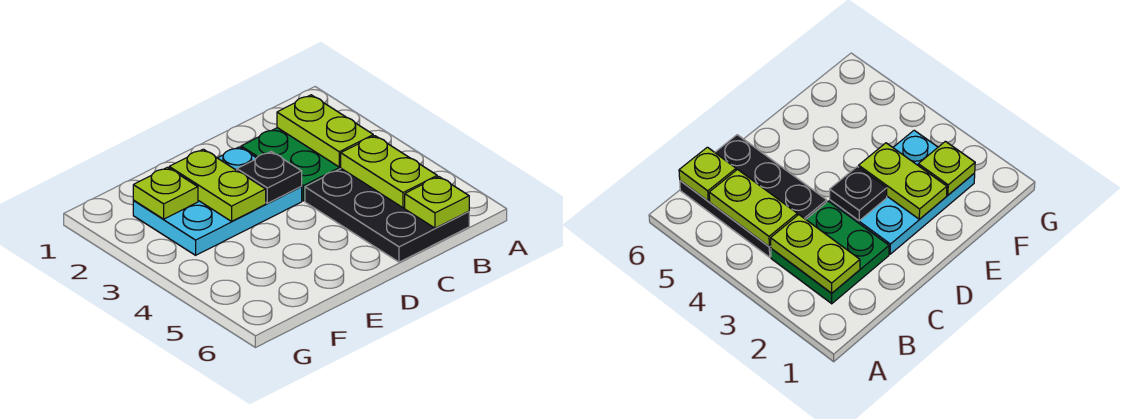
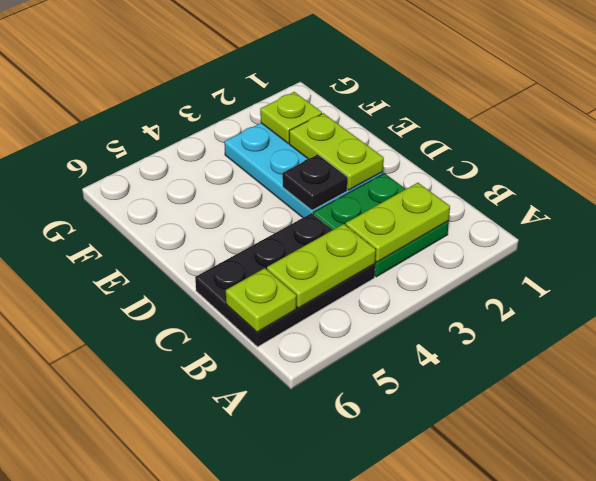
lime plate E2:E3 level 2 -> lime plate D2:E2 level 2

